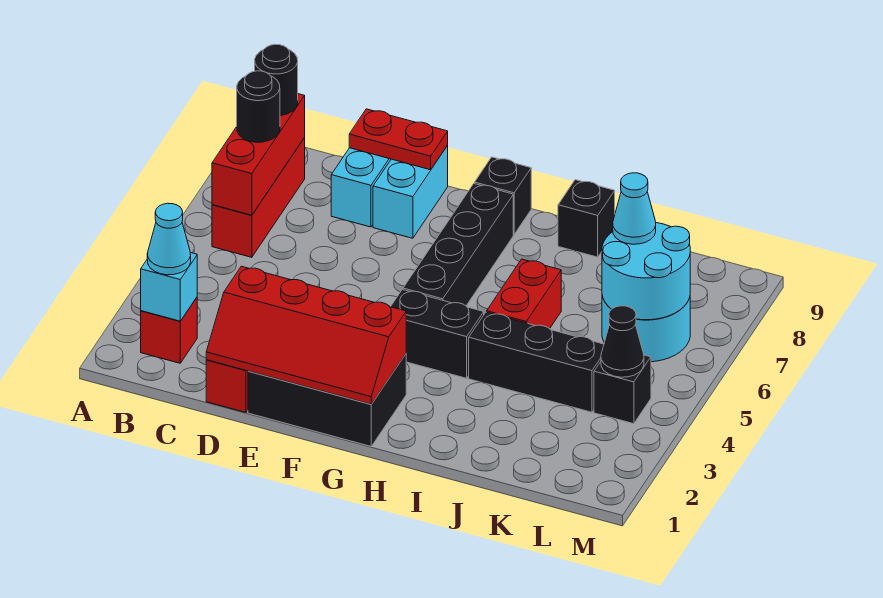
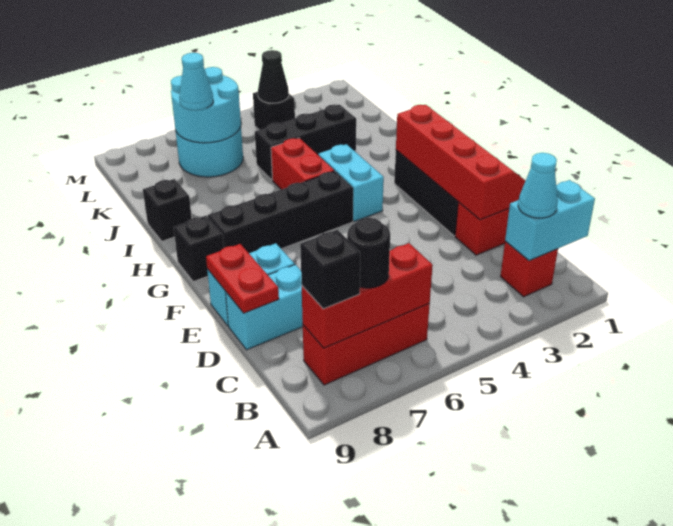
cyan brick B2 level 2 -> cyan brick B1:B2 level 2
black round brick B8 level 3 -> black brick B8 level 3
black brick G4:H4 level 1 -> cyan brick G4:H4 level 1
black brick I4:K4 level 1 -> black brick J3:J5 level 1
red brick I5:I6 level 1 -> red brick H5:I5 level 1

